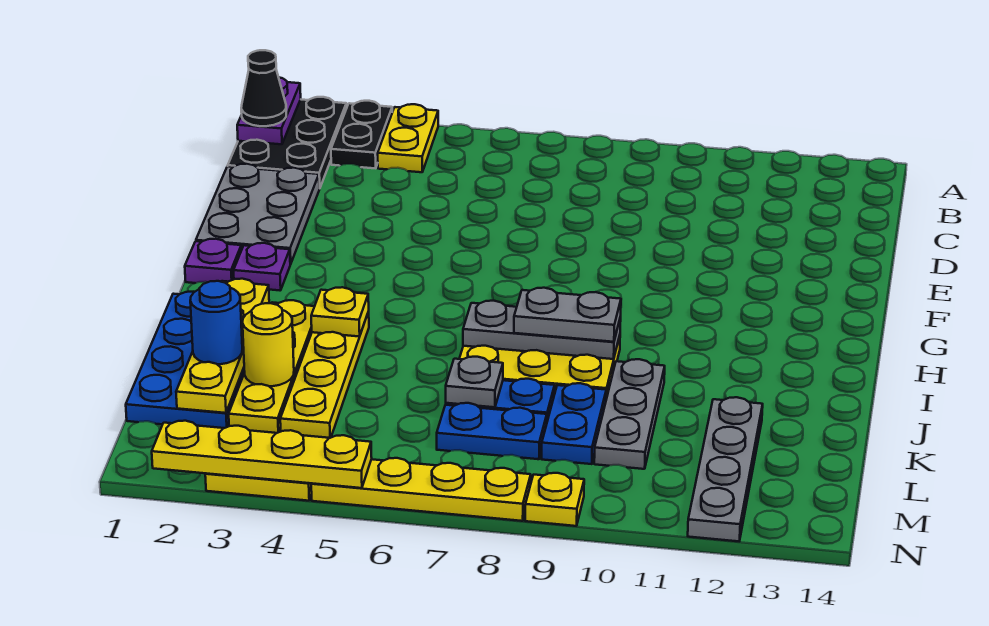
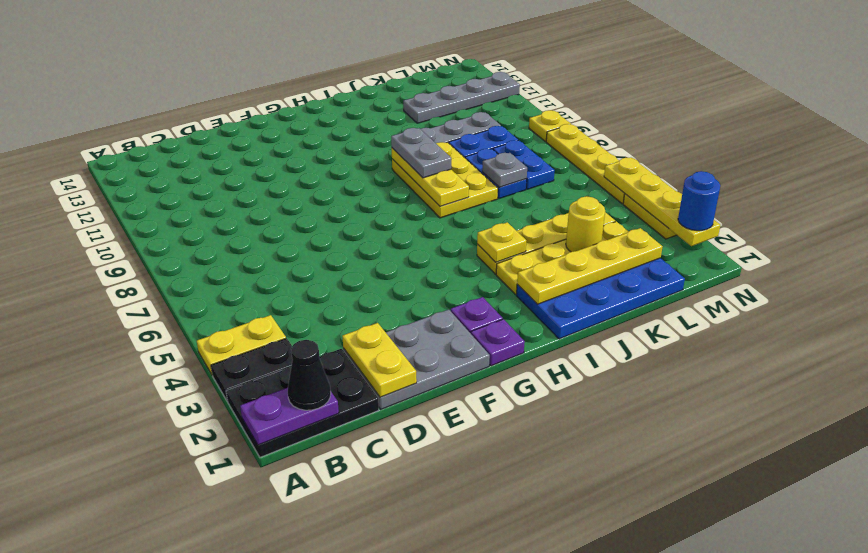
none -> yellow plate D1:D2 level 2
grey plate I7:I9 level 2 -> yellow plate I7:I9 level 2
blue round brick K2 level 3 -> blue round brick N2 level 3

